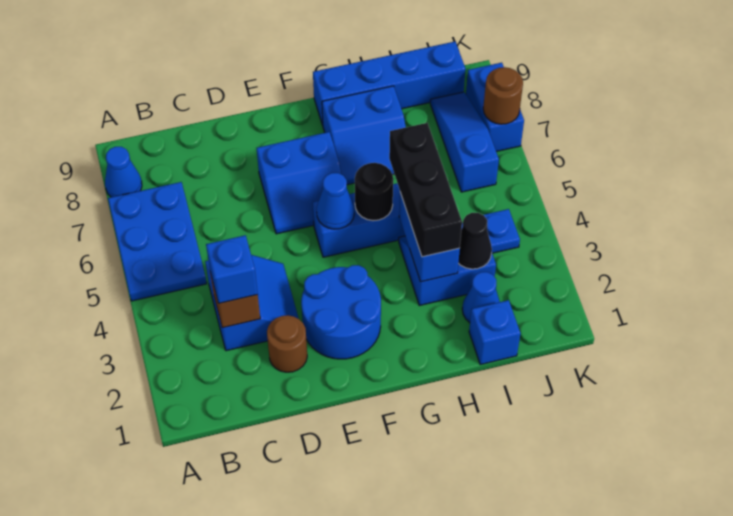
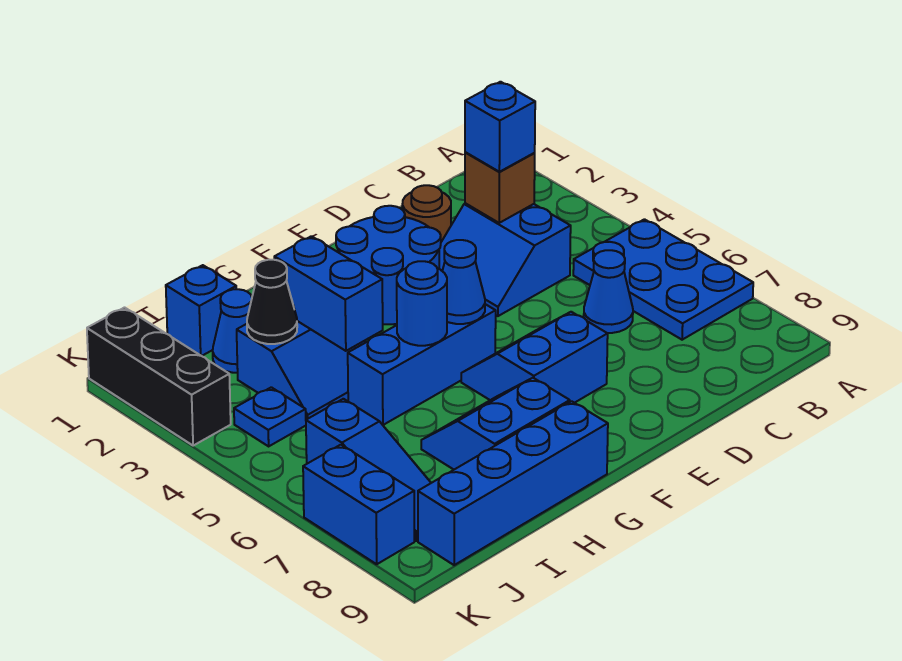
blue cone A8 level 1 -> blue cone C6 level 1
black round brick G5 level 2 -> blue round brick G5 level 2
black brick H3:H5 level 3 -> black brick K1:K3 level 1
brown round brick K7 level 2 -> none

